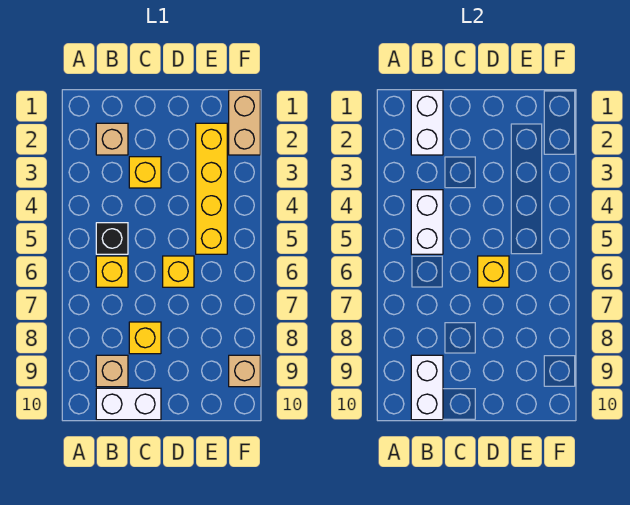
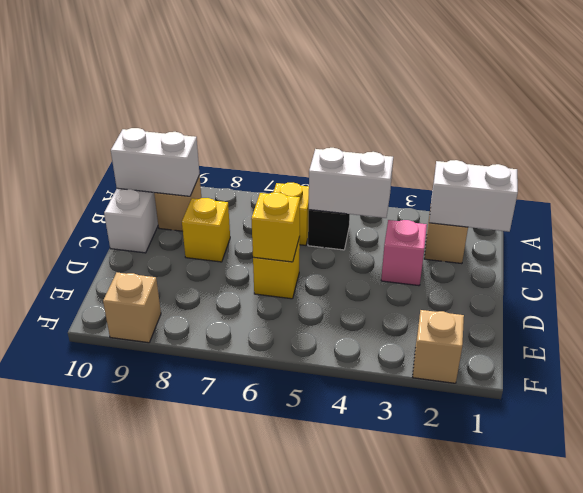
yellow brick C3 level 1 -> pink brick C3 level 1
yellow brick E2:E5 level 1 -> none
tan brick F1:F2 level 1 -> tan brick F2 level 1

